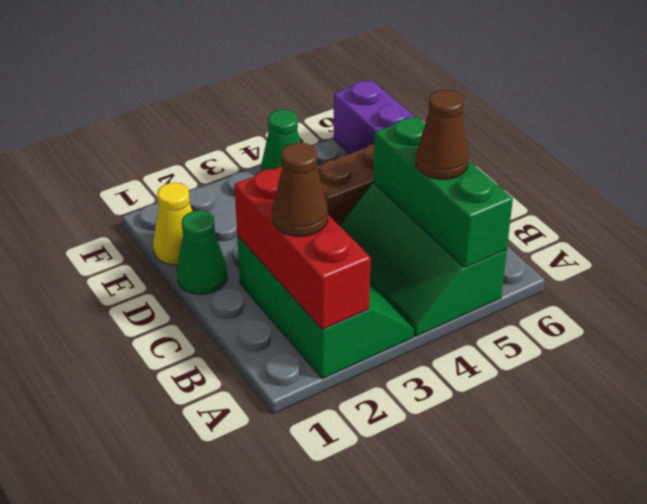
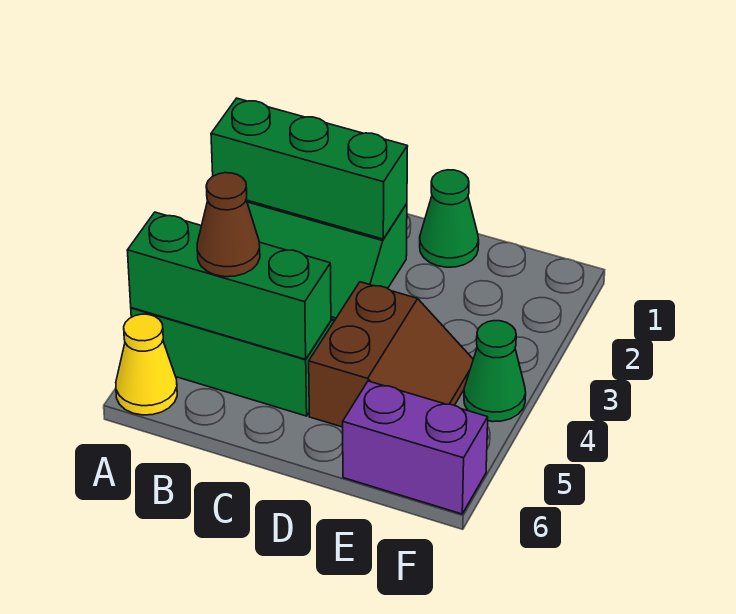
red brick A2:C2 level 2 -> green brick A2:C2 level 2
brown cone B2 level 3 -> none
yellow cone E1 level 1 -> yellow cone A6 level 1

